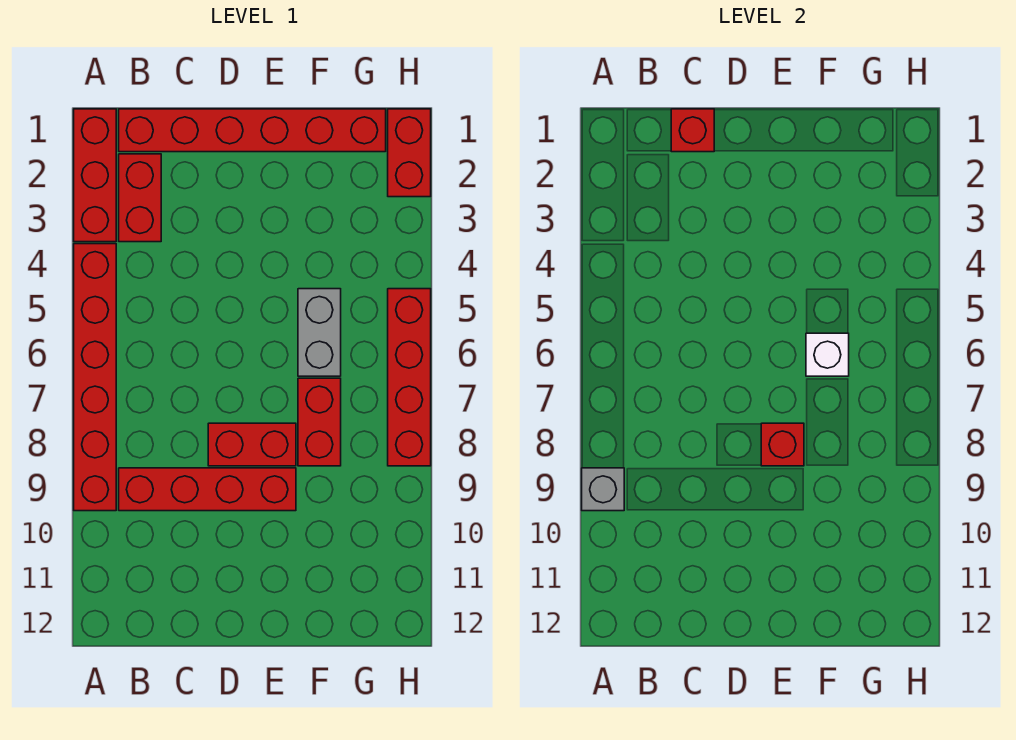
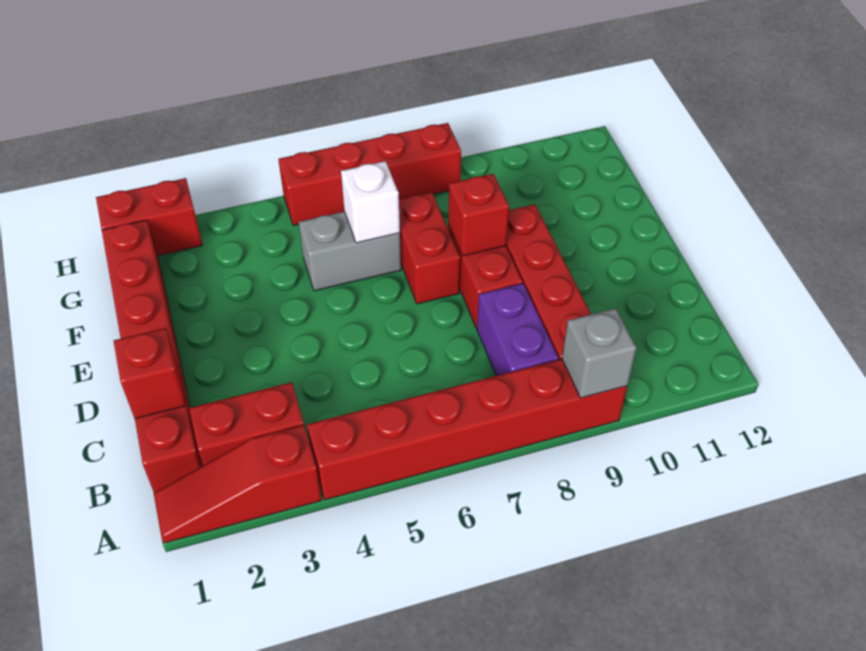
red brick A1:A3 level 1 -> red slope A1:A3 level 1 top 3
none -> purple brick B8:C8 level 1
red brick F7:F8 level 1 -> red brick E7:F7 level 1

